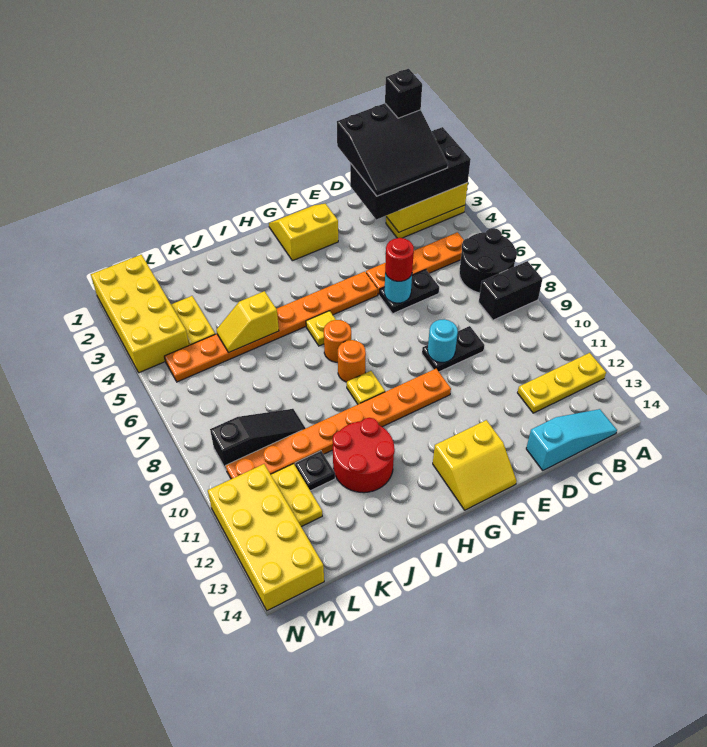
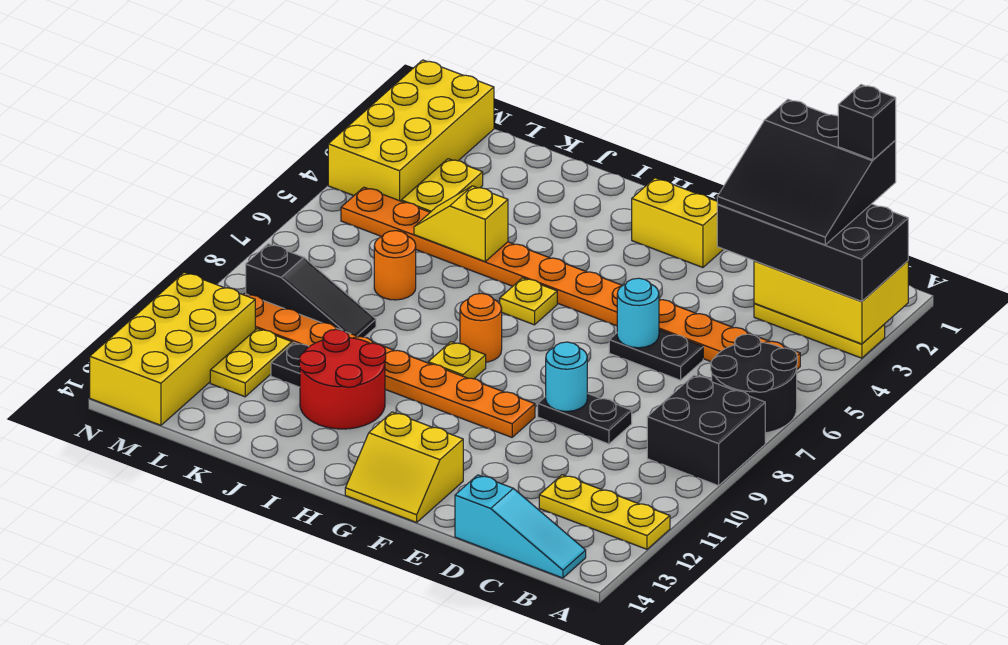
black brick A8:B8 level 1 -> black brick A8:B9 level 1
red round brick E6 level 3 -> none
orange round brick H7 level 1 -> orange round brick K7 level 1

